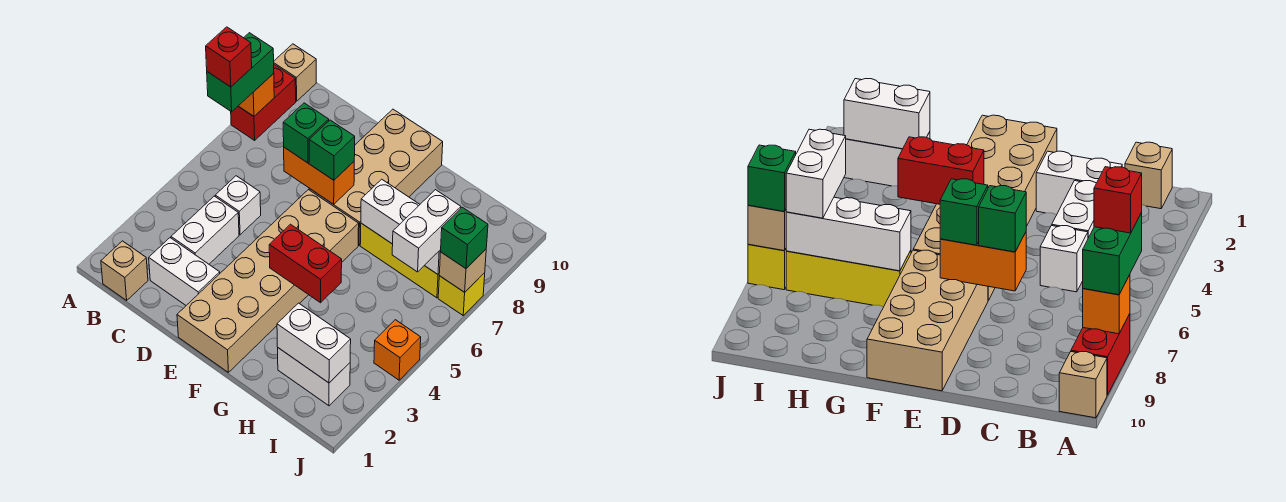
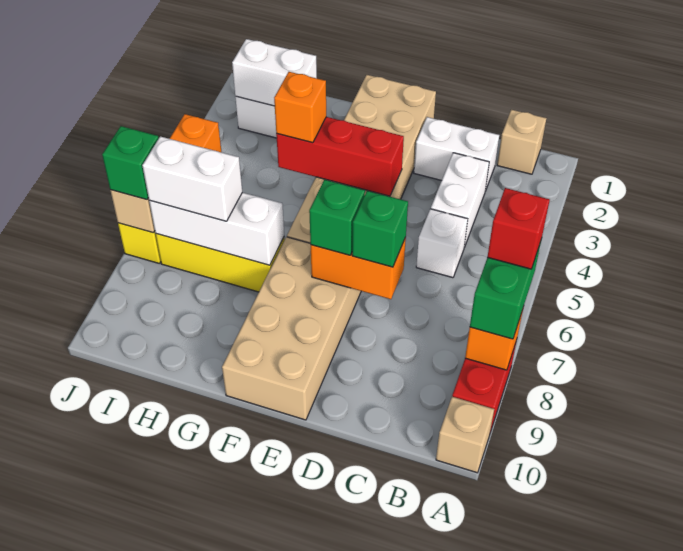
red brick F4:G4 level 2 -> red brick E4:G4 level 2
none -> orange brick G4 level 3
white brick I6:I7 level 3 -> white brick H7:I7 level 3

